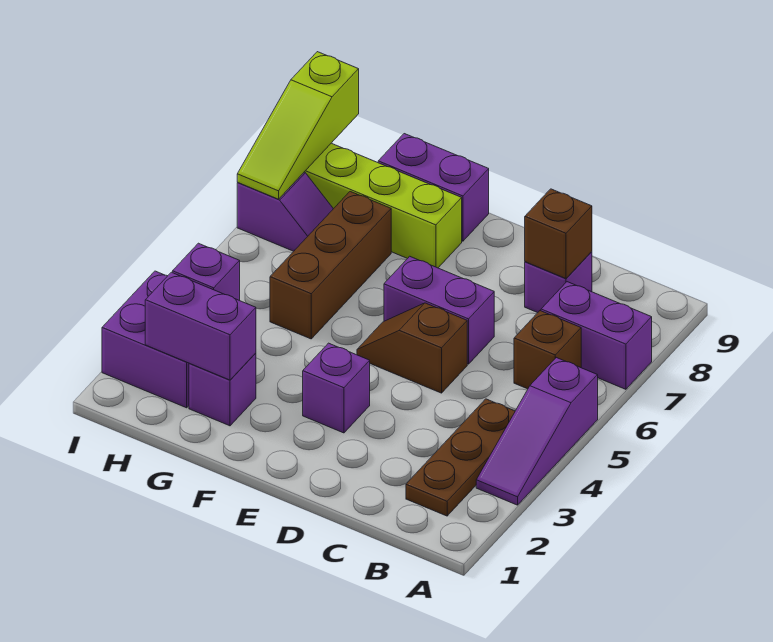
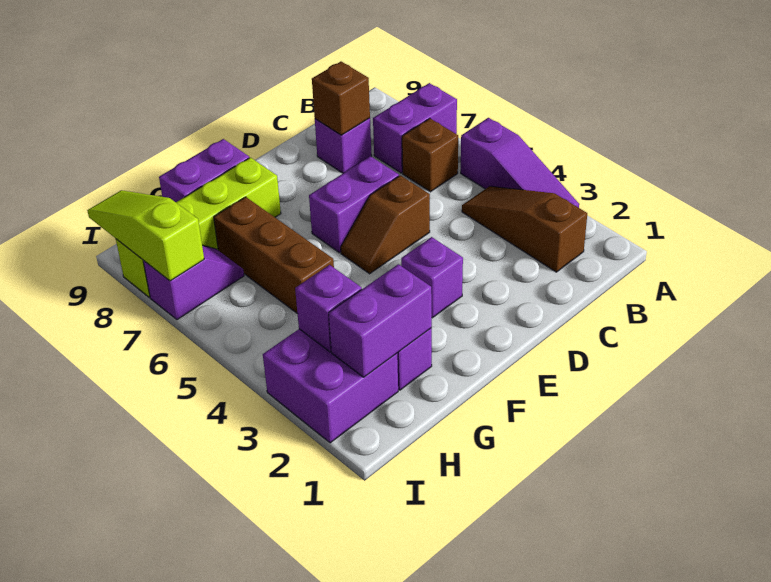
brown plate B2:B4 level 1 -> brown slope B2:B4 level 1 top 2
lime slope I7:I9 level 2 top 9 -> lime slope I7:I9 level 2 top 7

